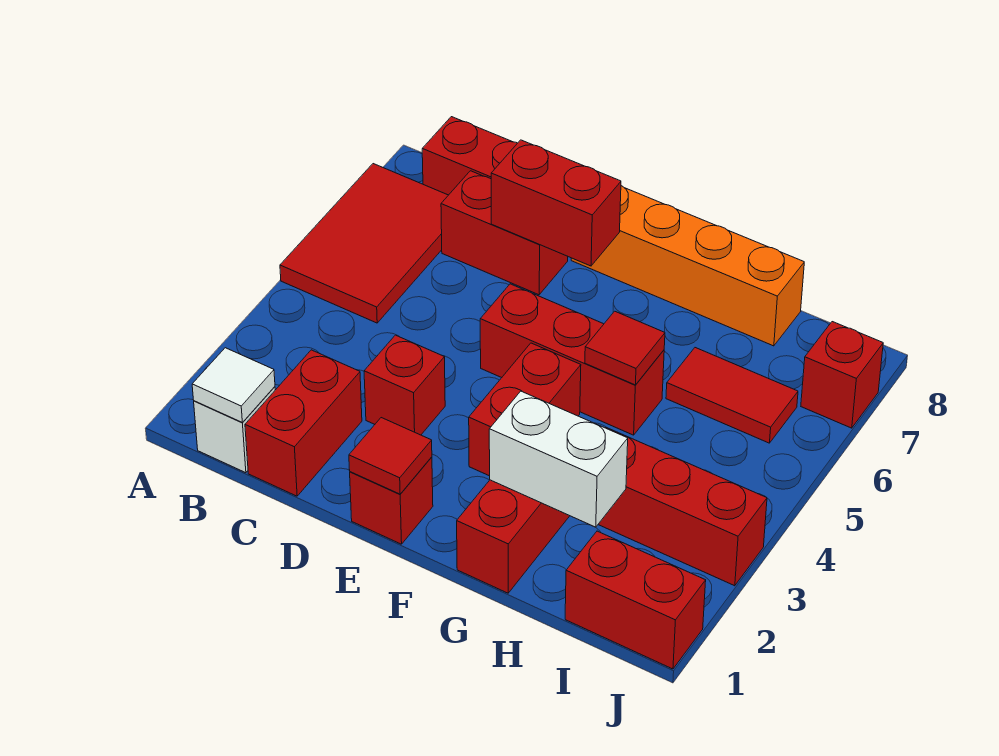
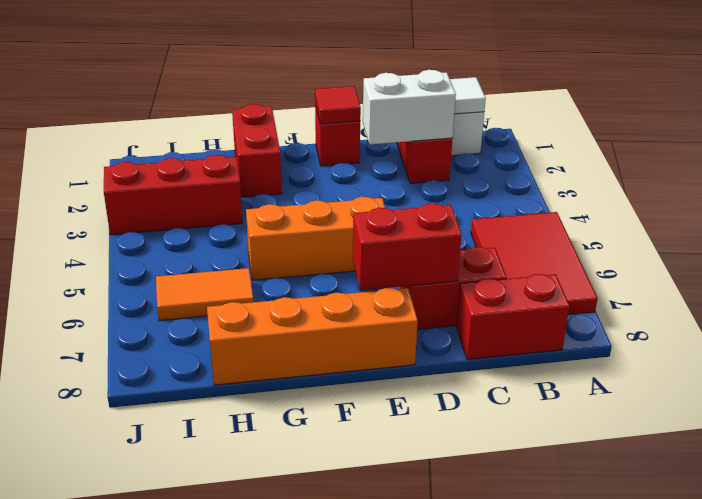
red brick D3 level 1 -> none
red brick E5:G5 level 1 -> orange brick E5:G5 level 1
red brick F3:F4 level 1 -> none
white brick G2:H2 level 2 -> white brick C2:D2 level 2
red tile G5 level 2 -> none
red tile H6:I6 level 1 -> orange tile H6:I6 level 1
red brick I1:J1 level 1 -> none
red brick J7 level 1 -> none

